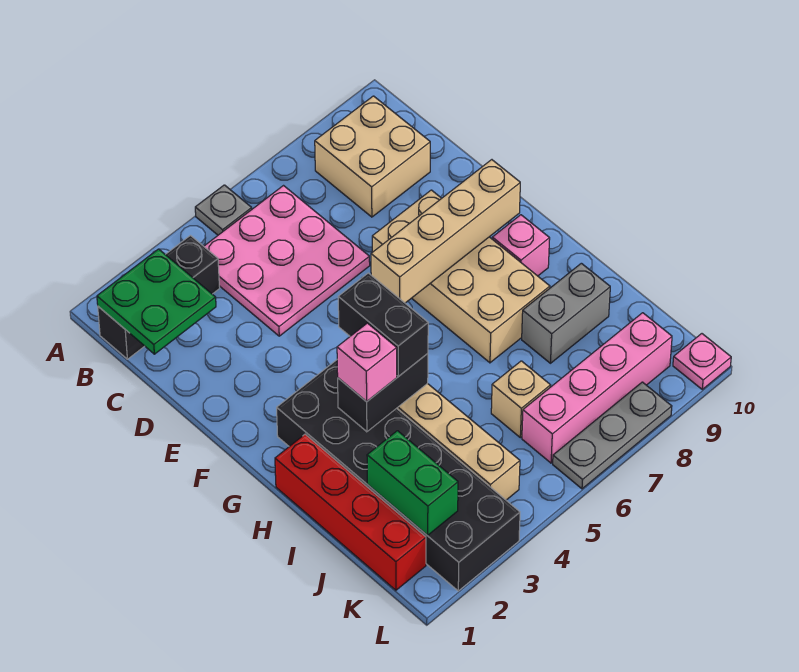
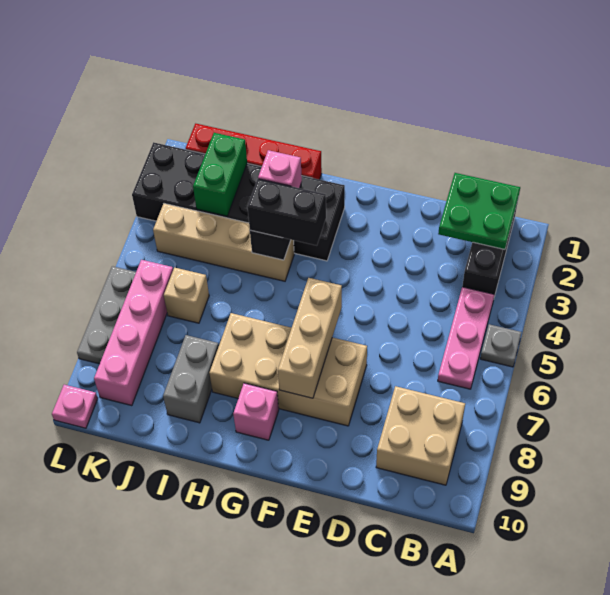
pink plate B4:D6 level 1 -> pink plate B4:B6 level 1
tan brick F6:F9 level 2 -> tan brick F6:F8 level 2
green brick J2:K2 level 2 -> green brick J2:J3 level 2

